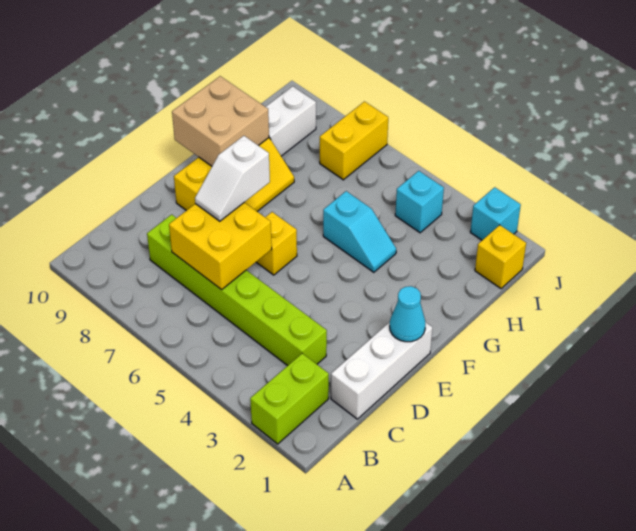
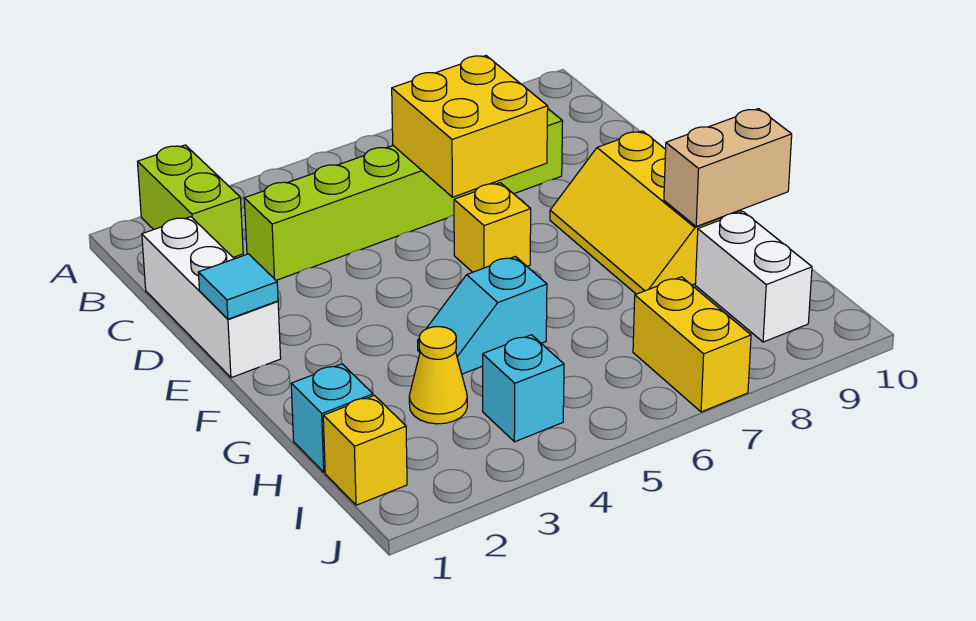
white slope D7:E7 level 3 top E -> none
cyan cone E1 level 2 -> cyan tile E1 level 2
tan brick F9:G10 level 2 -> tan brick G9:G10 level 2
none -> yellow cone H3 level 1
cyan brick J2 level 1 -> cyan brick H1 level 1

